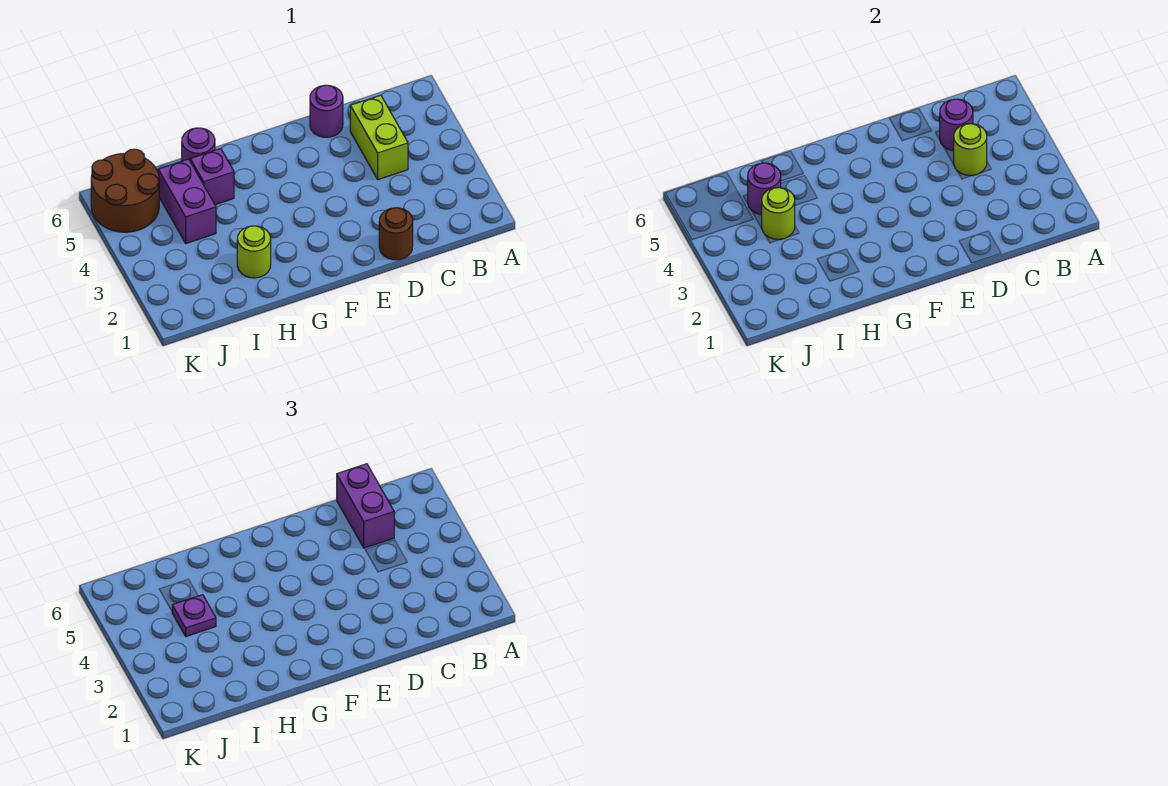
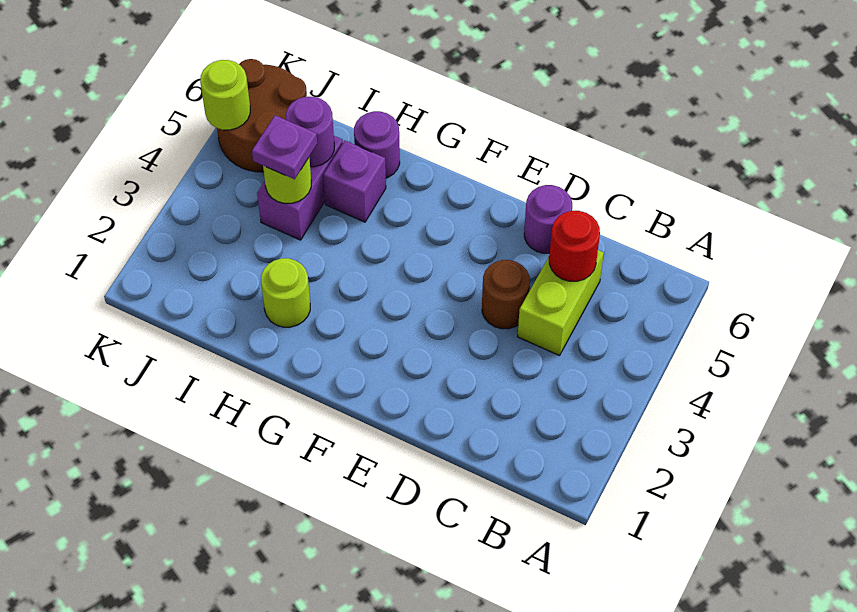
lime round brick C4 level 2 -> lime round brick K5 level 2
purple round brick C5 level 2 -> red round brick C5 level 2
purple brick C5:C6 level 3 -> none
brown round brick D1 level 1 -> brown round brick D4 level 1

